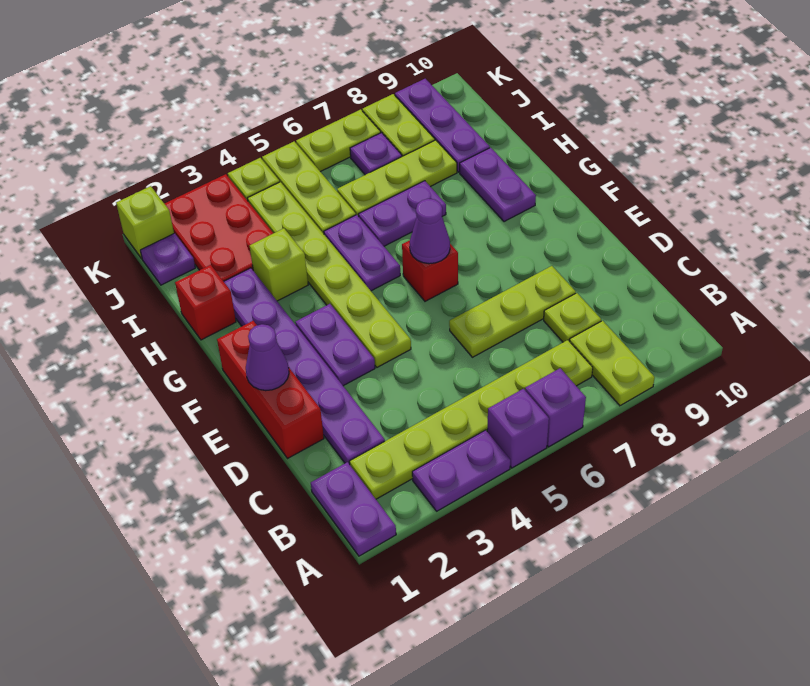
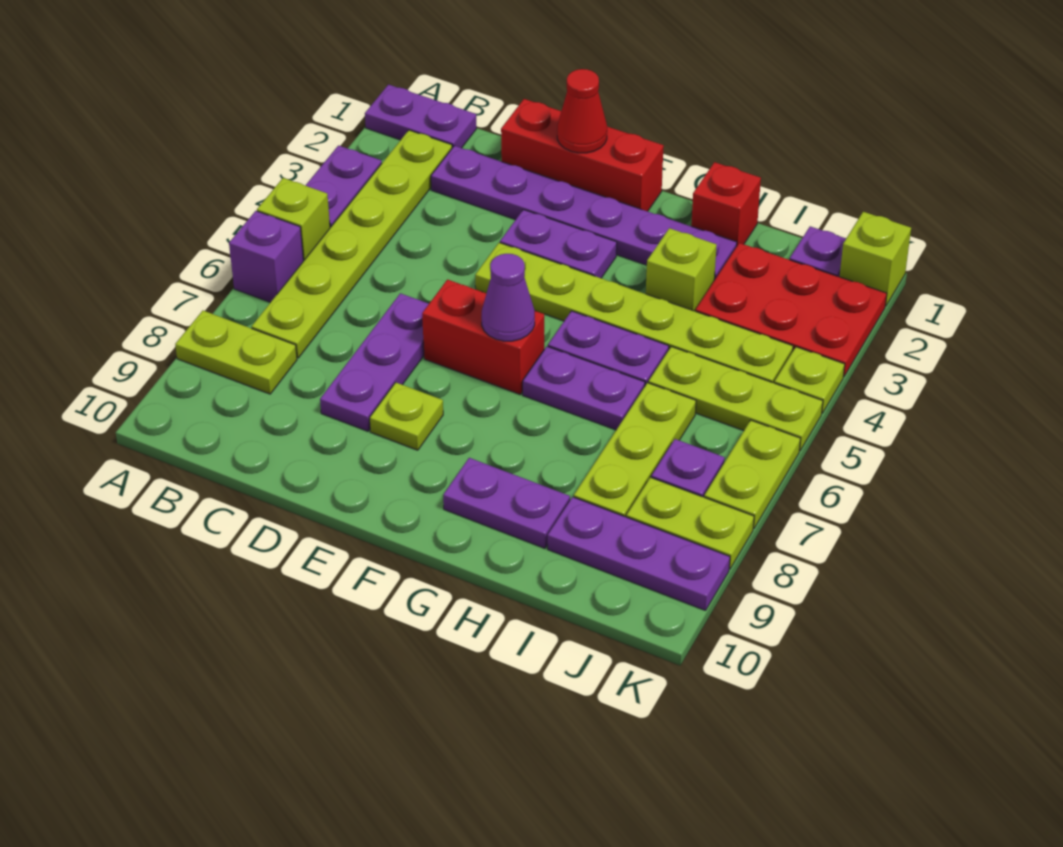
purple brick A5 level 1 -> lime brick A5 level 1
lime plate C8 level 1 -> lime plate E8 level 1
lime plate D6:D8 level 1 -> purple plate D6:D8 level 1
purple cone E1 level 2 -> red cone E1 level 2
red brick F6 level 1 -> red brick E6:F6 level 1
purple plate H6:H7 level 1 -> purple plate G6:H6 level 1

